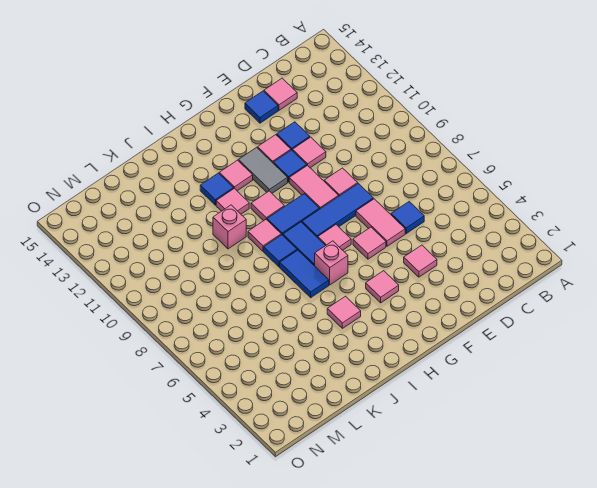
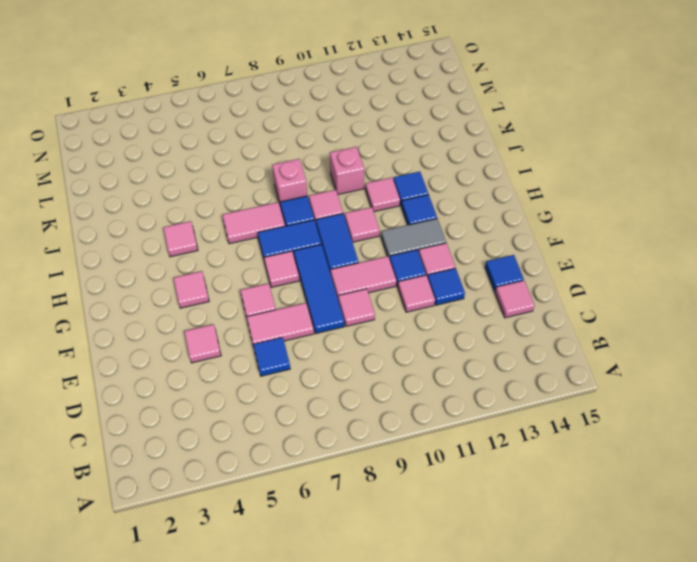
pink brick H6 level 1 -> pink brick J8 level 1
pink tile H12 level 1 -> blue tile H12 level 1
blue tile I6:I7 level 1 -> pink tile I6:I7 level 1

